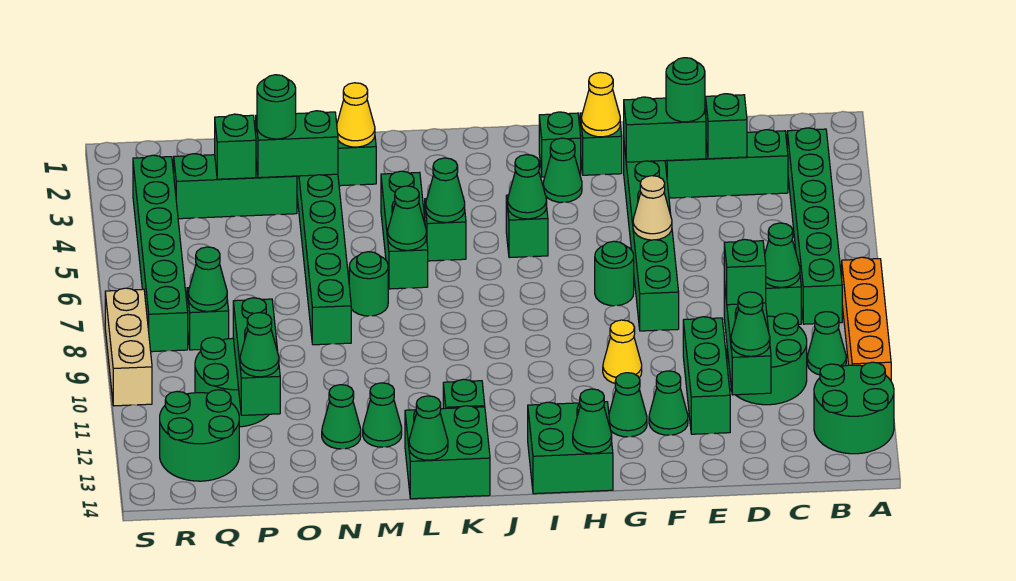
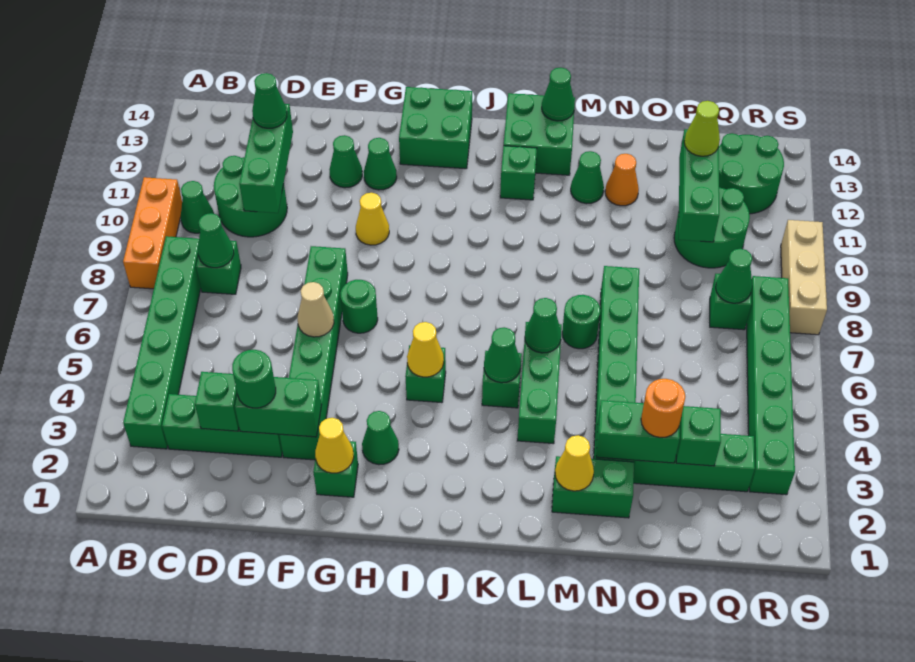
orange brick A8:A11 level 1 -> orange brick A8:A10 level 1
green round brick A12:B13 level 1 -> none
green brick D10 level 3 -> none
green brick E10:E12 level 1 -> none
green brick H2 level 1 -> none
green cone H14 level 2 -> none
green cone I5 level 2 -> yellow cone I5 level 2
green cone N12 level 1 -> orange cone N12 level 1
green round brick O3 level 3 -> orange round brick O3 level 3
green cone P12 level 3 -> lime cone P12 level 3

